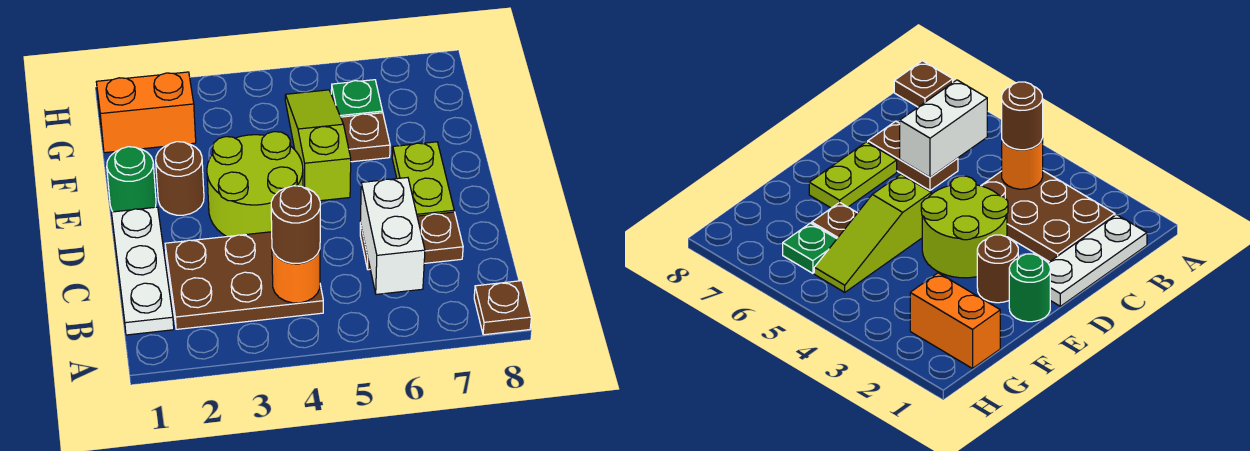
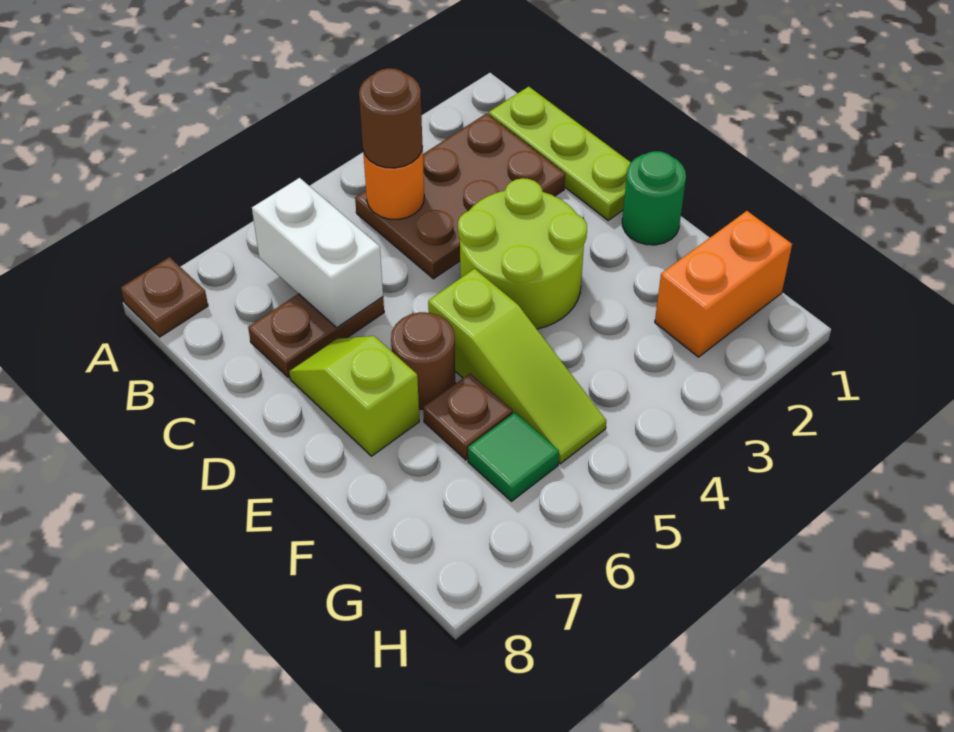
white plate B1:D1 level 1 -> lime plate B1:D1 level 1
lime plate D7:E7 level 1 -> lime slope D7:E7 level 1 top E
brown round brick E2 level 1 -> brown round brick E6 level 1
green plate G6 level 1 -> green tile G6 level 1

